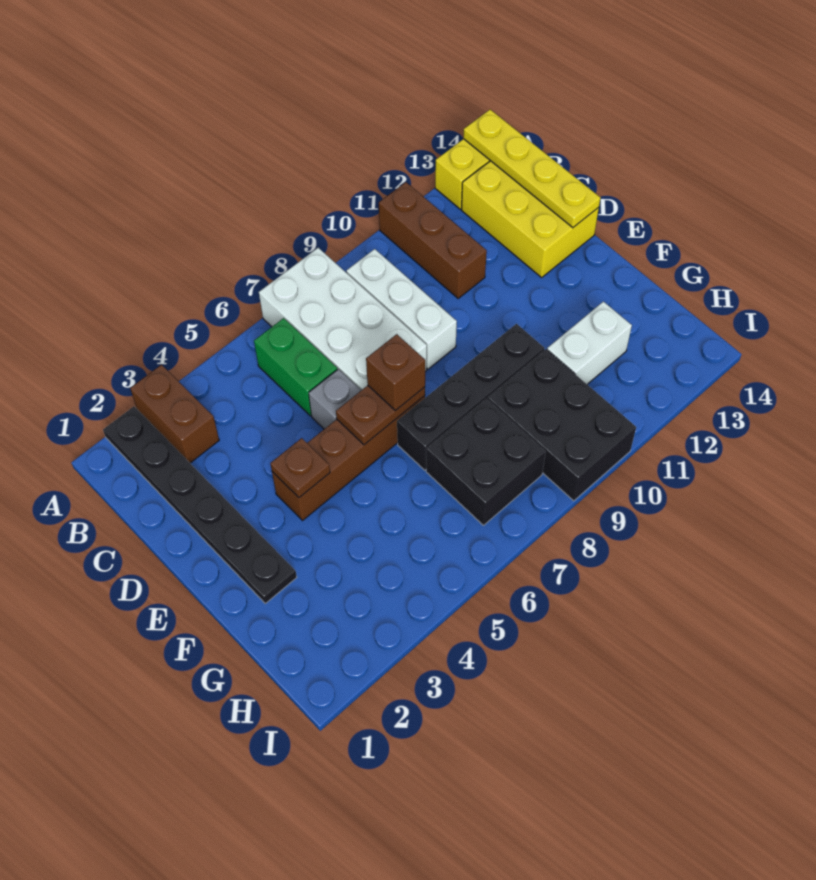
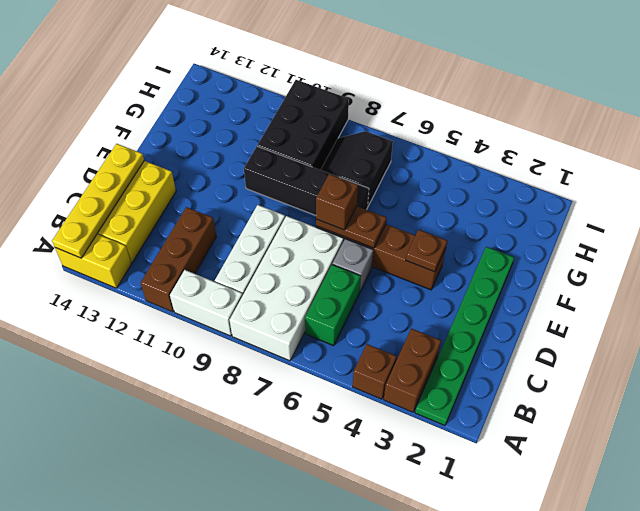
black plate A2:F2 level 1 -> green plate A2:F2 level 1
none -> brown brick A4 level 1
black brick G7:H8 level 1 -> black slope G7:H8 level 1 top 7
white brick G11:G12 level 1 -> white brick A9:A10 level 1

